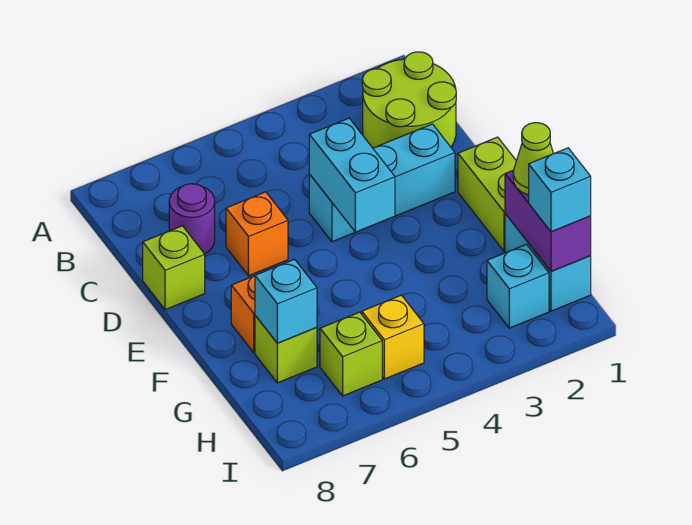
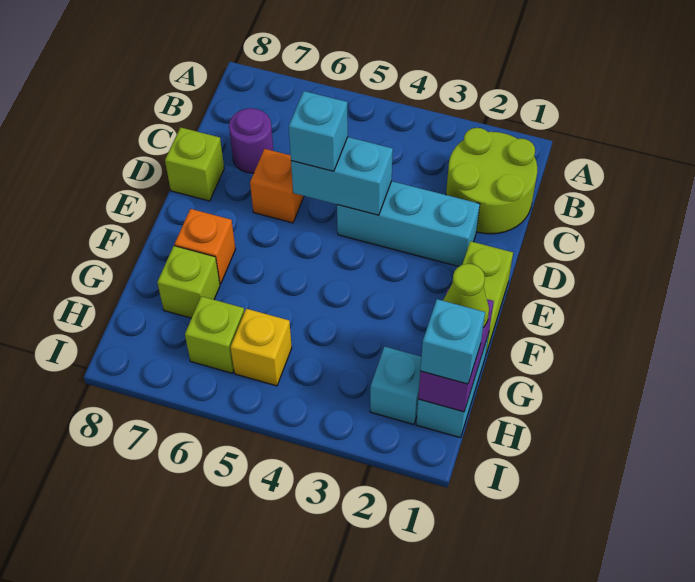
cyan brick D4:E4 level 2 -> cyan brick D4:D5 level 2
cyan brick G7 level 2 -> cyan brick D5 level 3

